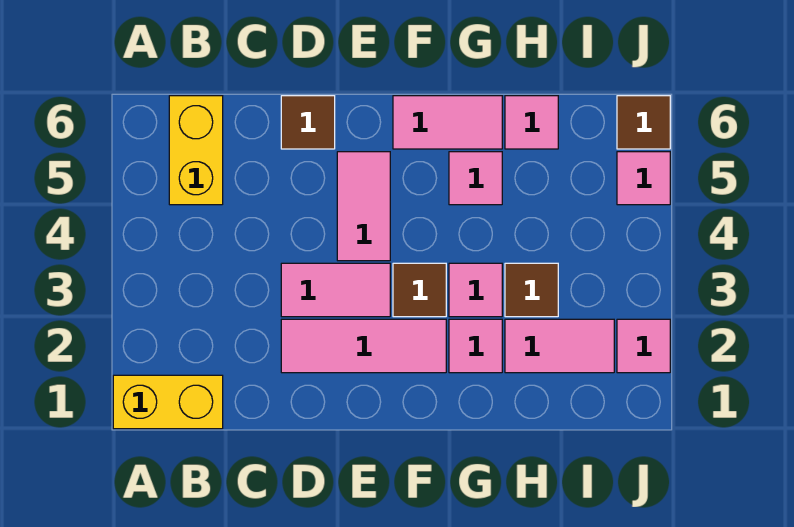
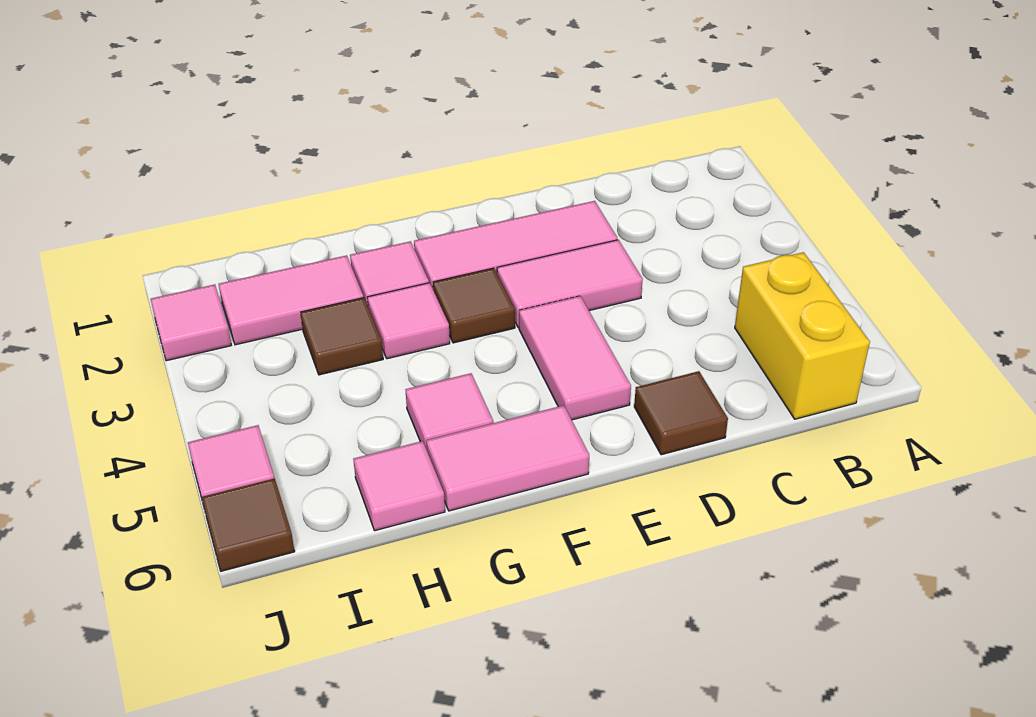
yellow brick A1:B1 level 1 -> none

